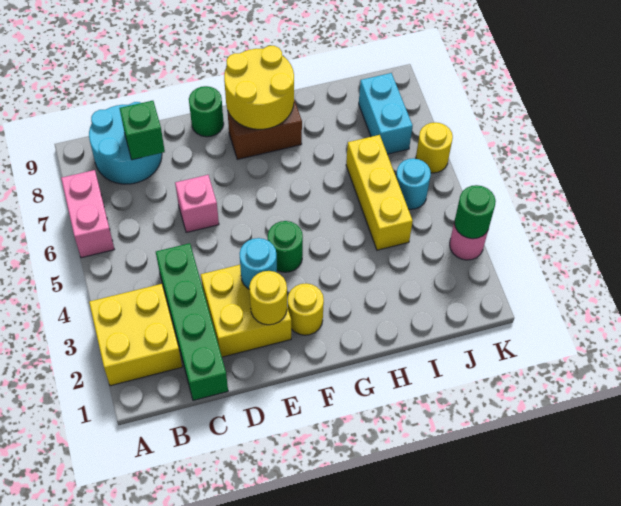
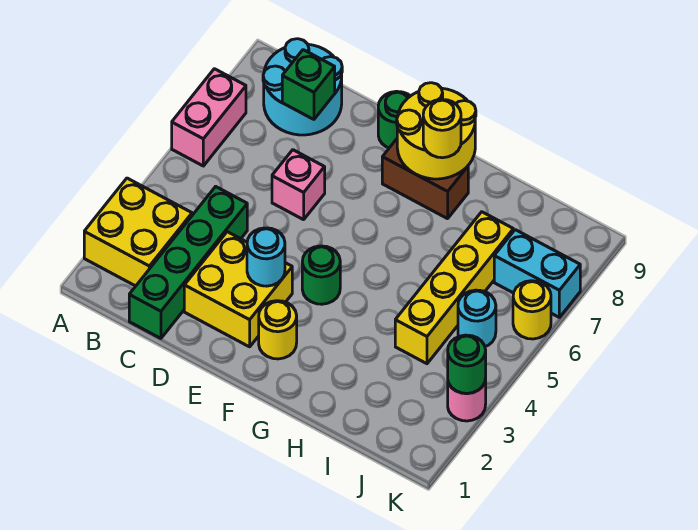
yellow round brick E2 level 2 -> yellow round brick G8 level 3
yellow brick I4:I6 level 1 -> yellow brick I4:I7 level 1
cyan brick J7:J8 level 1 -> cyan brick J7:K7 level 1

